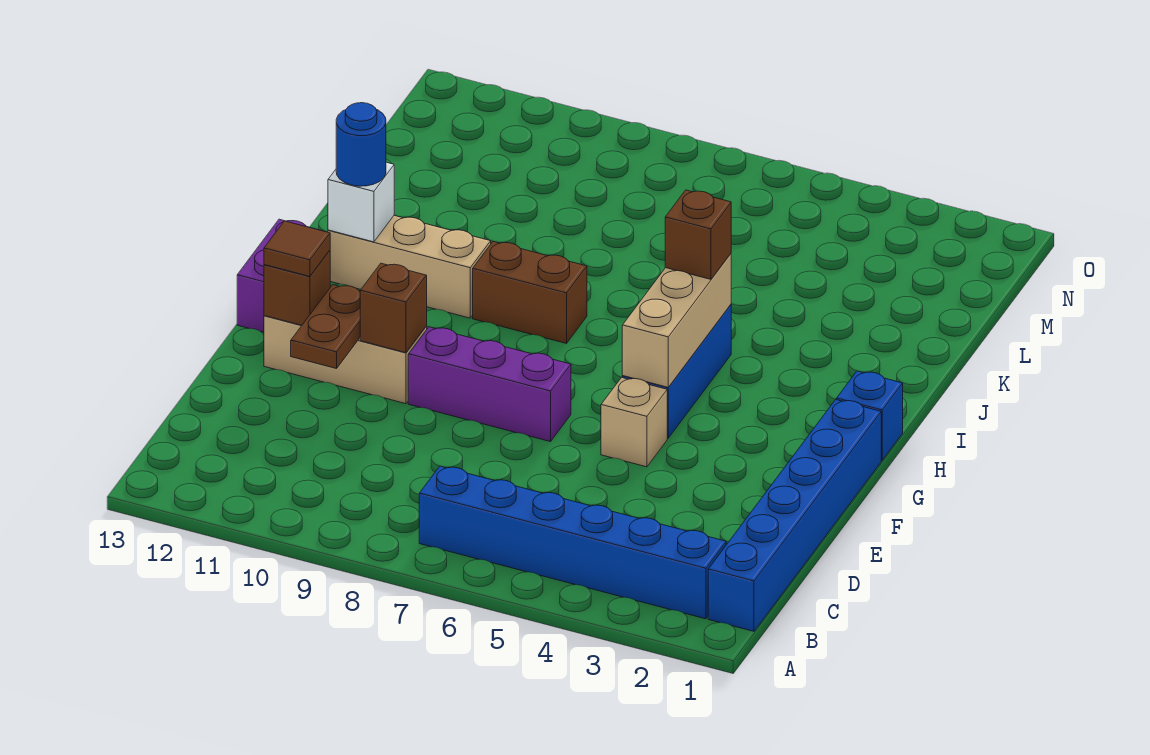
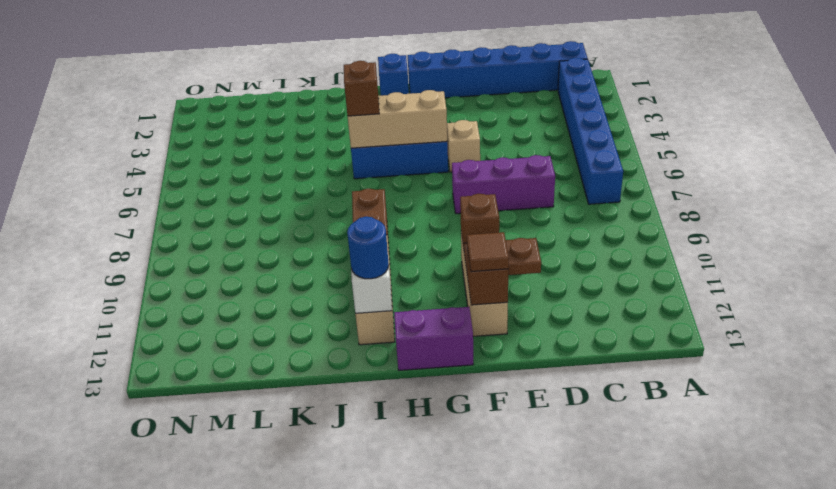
purple brick F7:F9 level 1 -> purple brick D7:F7 level 1

